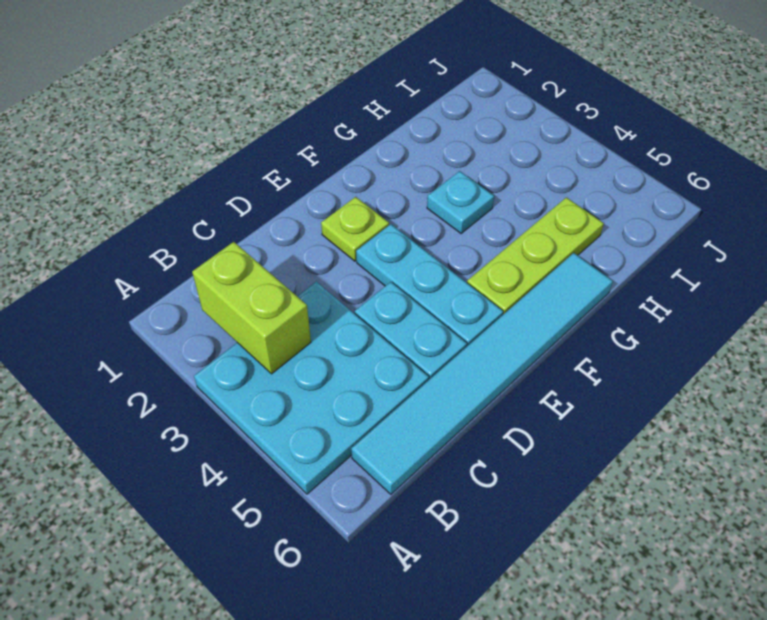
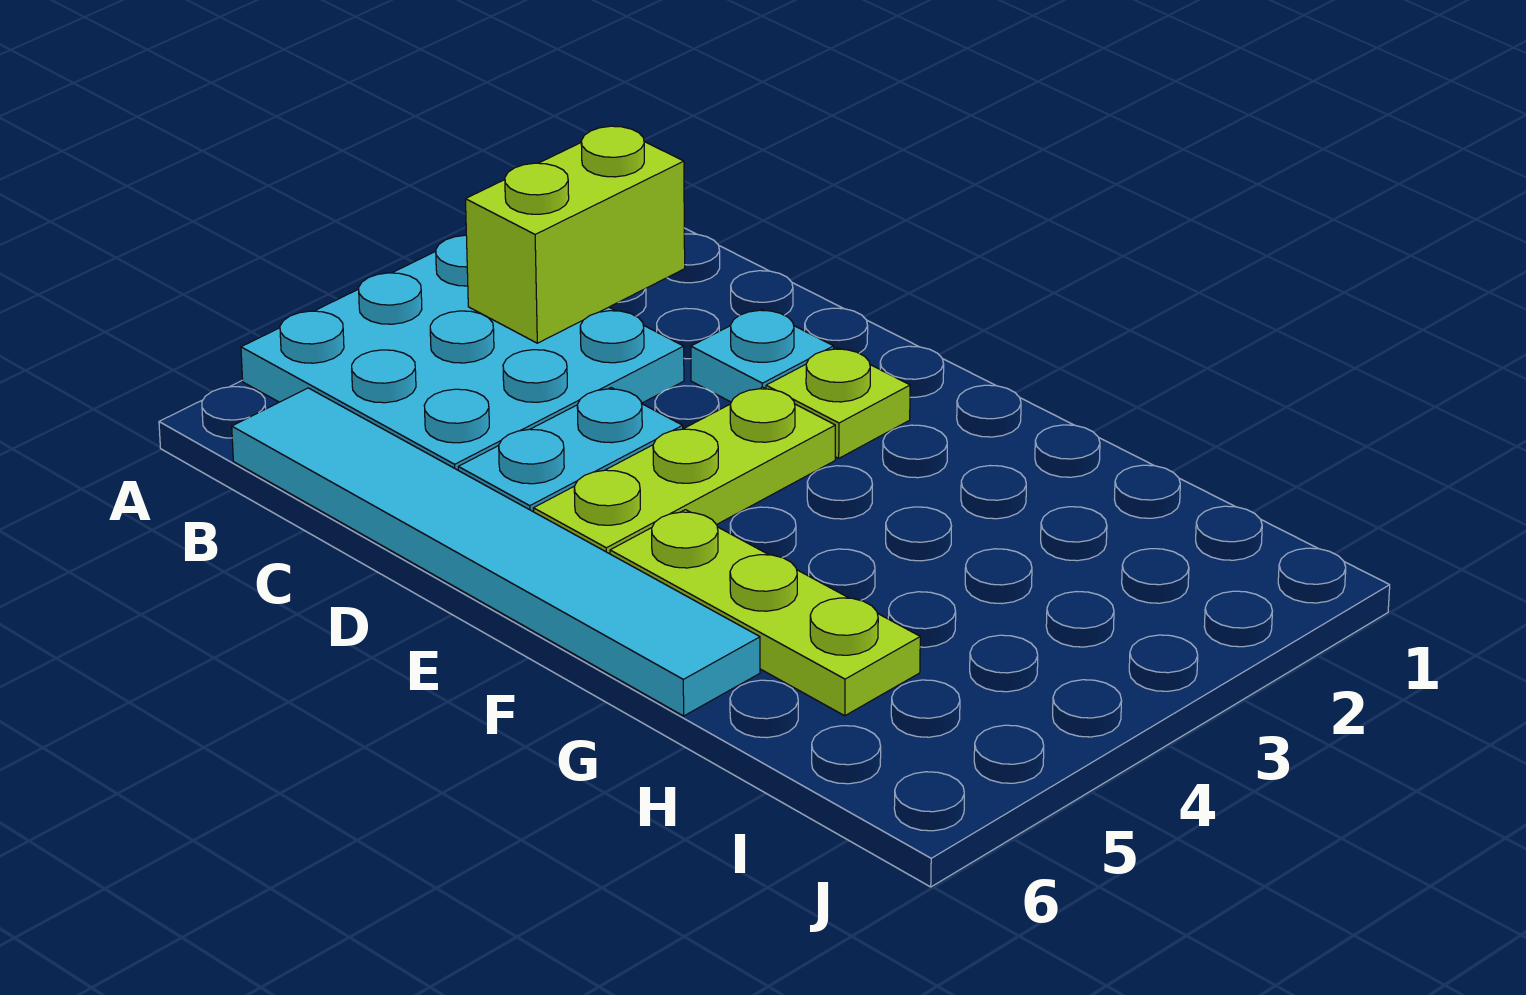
cyan plate E3:E5 level 1 -> lime plate E3:E5 level 1
cyan plate G3 level 1 -> cyan plate D2 level 1

